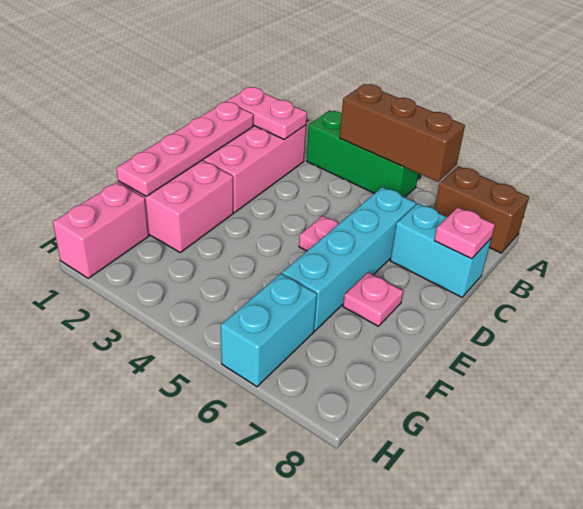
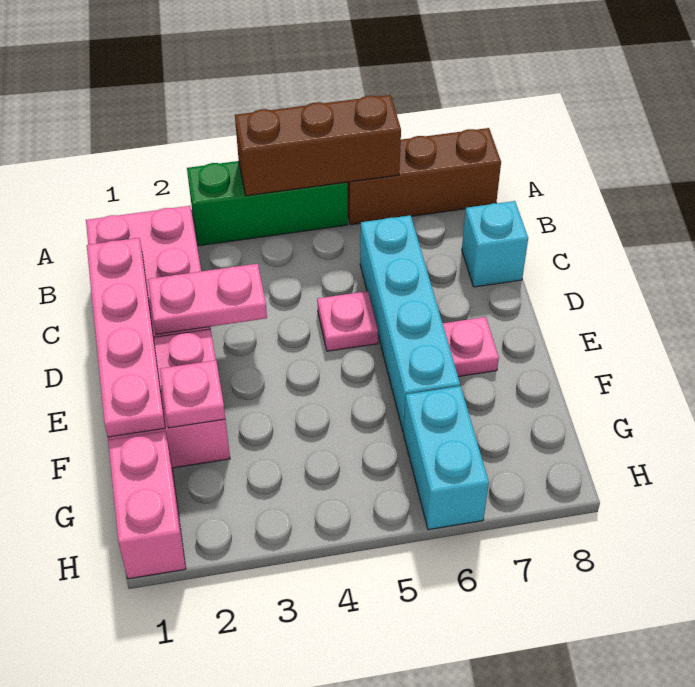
brown brick A7:A8 level 1 -> brown brick A6:A8 level 1
pink plate B1:B2 level 2 -> pink plate D2:D3 level 2
cyan brick C7:C8 level 1 -> cyan brick C8 level 1
pink plate C8 level 2 -> pink plate F2 level 2

